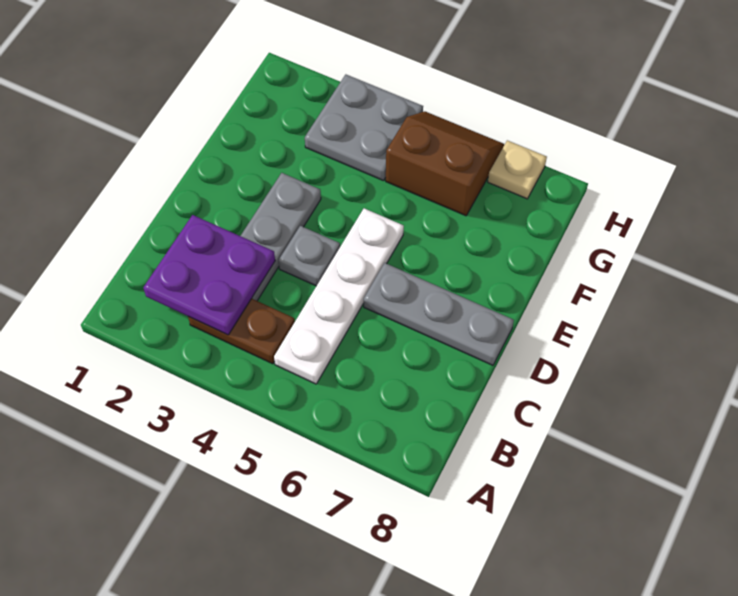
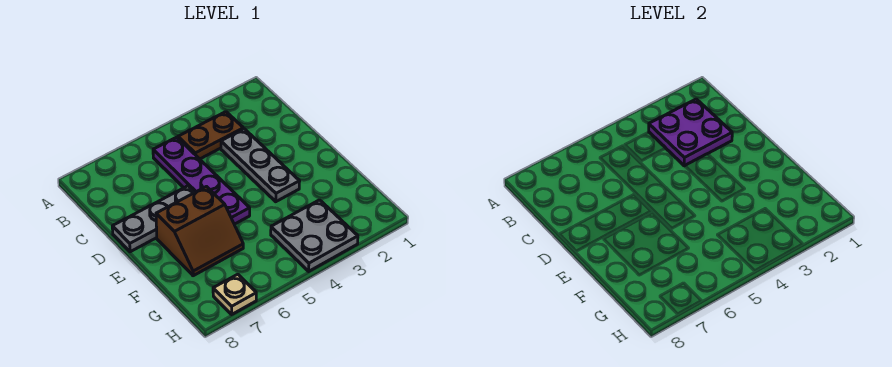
white plate B5:E5 level 1 -> purple plate B5:E5 level 1
grey plate D4 level 1 -> none
brown slope G5:H6 level 1 top G -> brown slope E6:F7 level 1 top E

